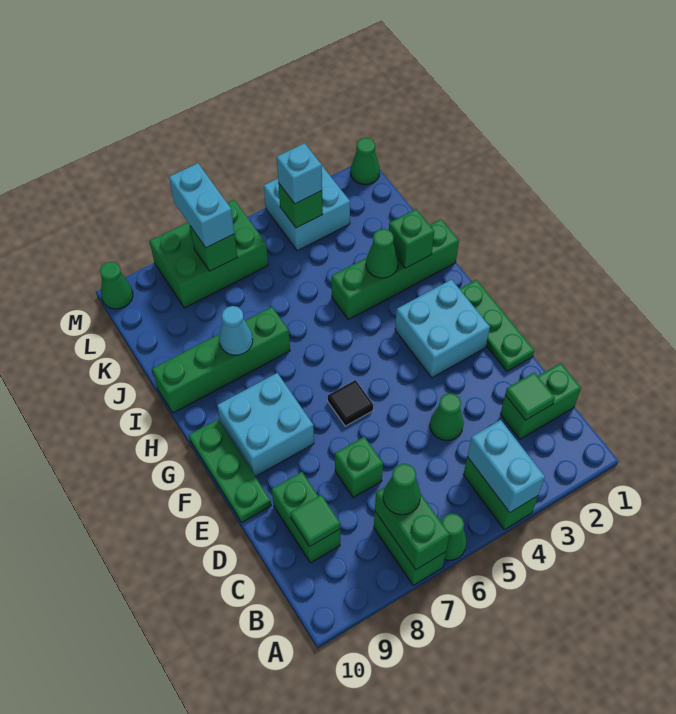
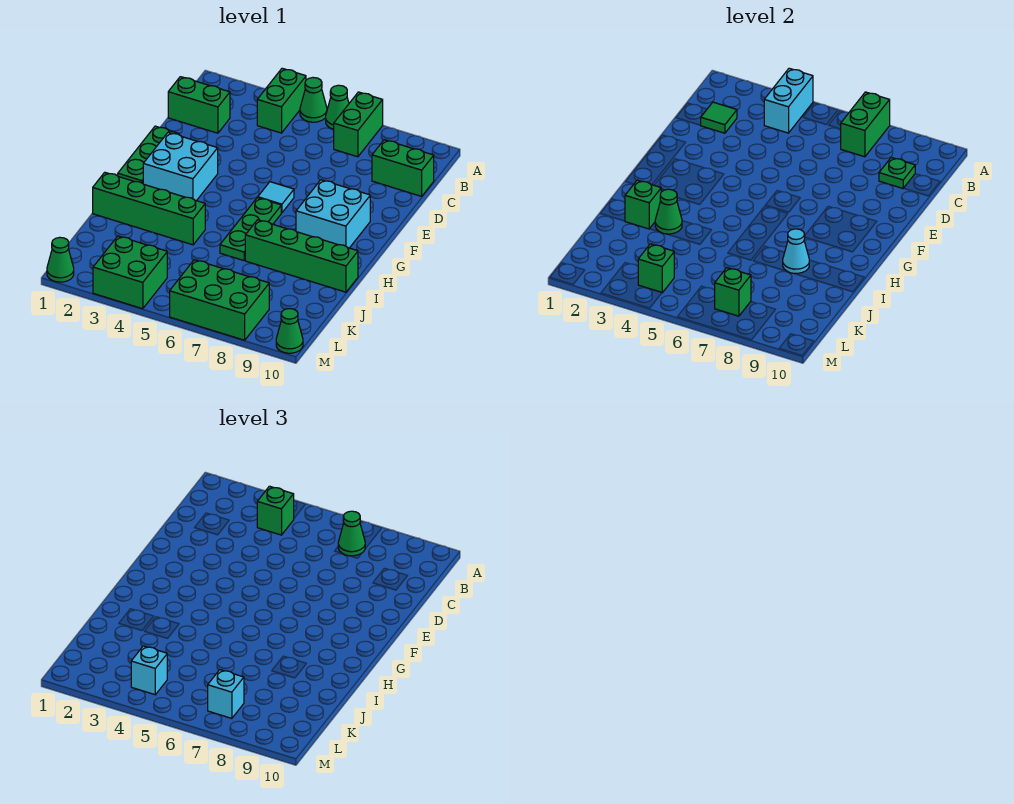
green brick C9:D9 level 1 -> green brick C9:C10 level 1
green tile C9 level 2 -> green plate C9 level 2
green cone D4 level 1 -> green cone A5 level 1
green brick D7 level 1 -> green brick B4 level 3
green plate E10:G10 level 1 -> green plate G6:I6 level 1
black tile F6 level 1 -> cyan tile F6 level 1
cyan brick L3:M4 level 1 -> green brick L3:M4 level 1
cyan brick L7:M7 level 3 -> cyan brick L7 level 3

